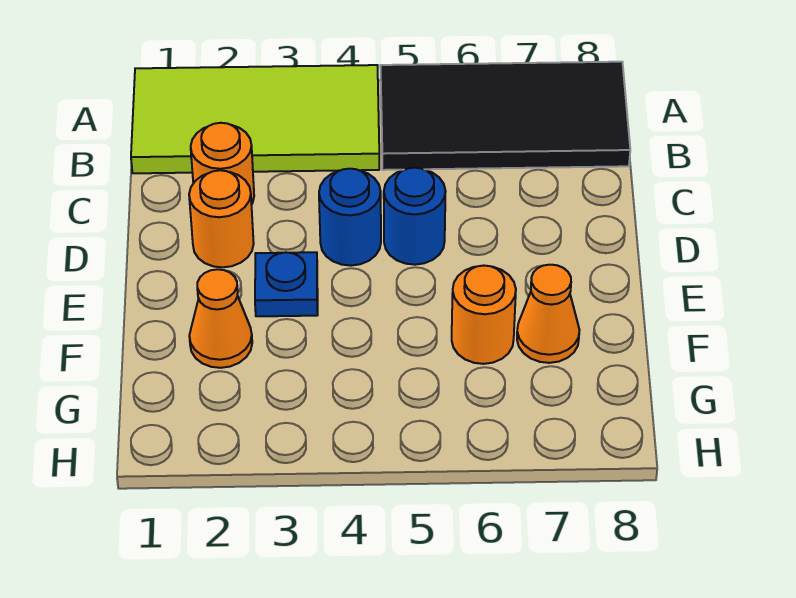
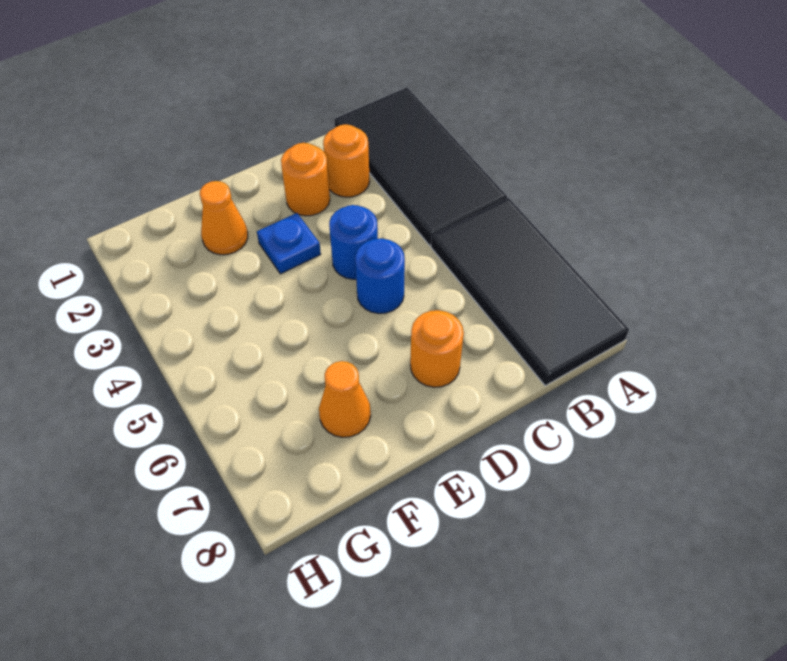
lime tile A1:B4 level 1 -> black tile A1:B4 level 1
orange round brick F6 level 1 -> orange round brick D7 level 1

